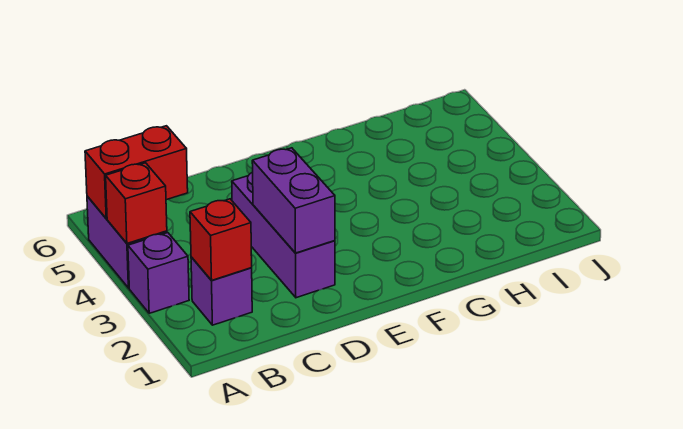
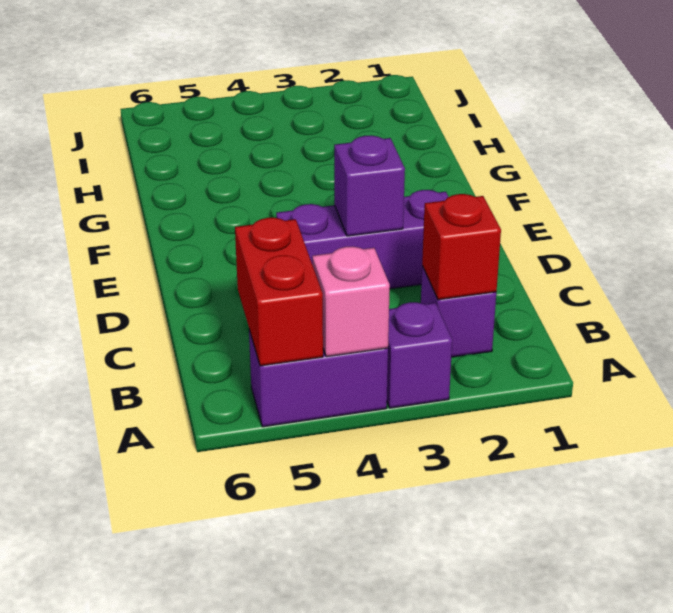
red brick A4 level 2 -> pink brick A4 level 2
purple brick D2:D3 level 2 -> purple brick D3 level 2

